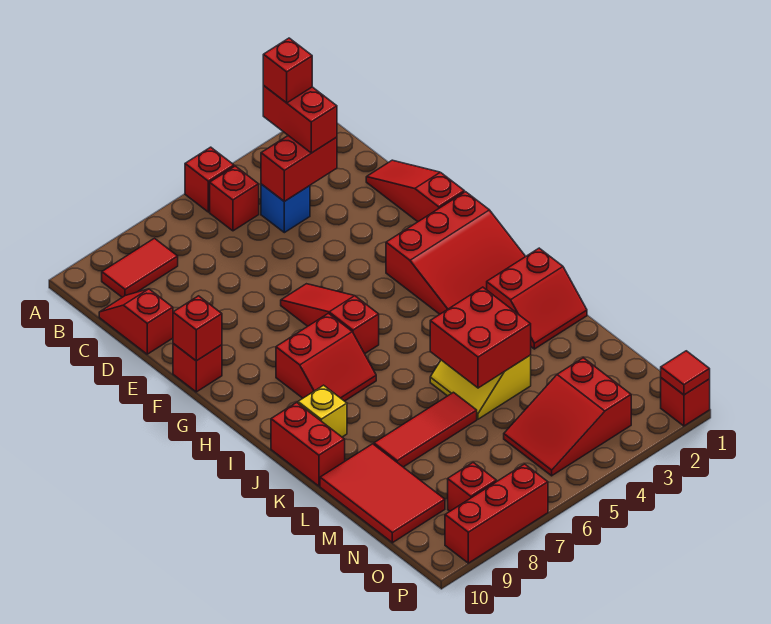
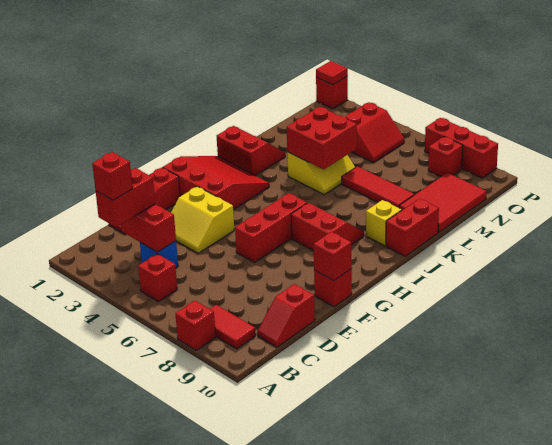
red brick A5 level 1 -> red brick A8 level 1
none -> yellow slope E3:F4 level 1 top F
red slope F6:H6 level 1 top H -> red brick F6:H6 level 1
red slope N3:O5 level 1 top 3 -> red slope N4:O5 level 1 top 4

